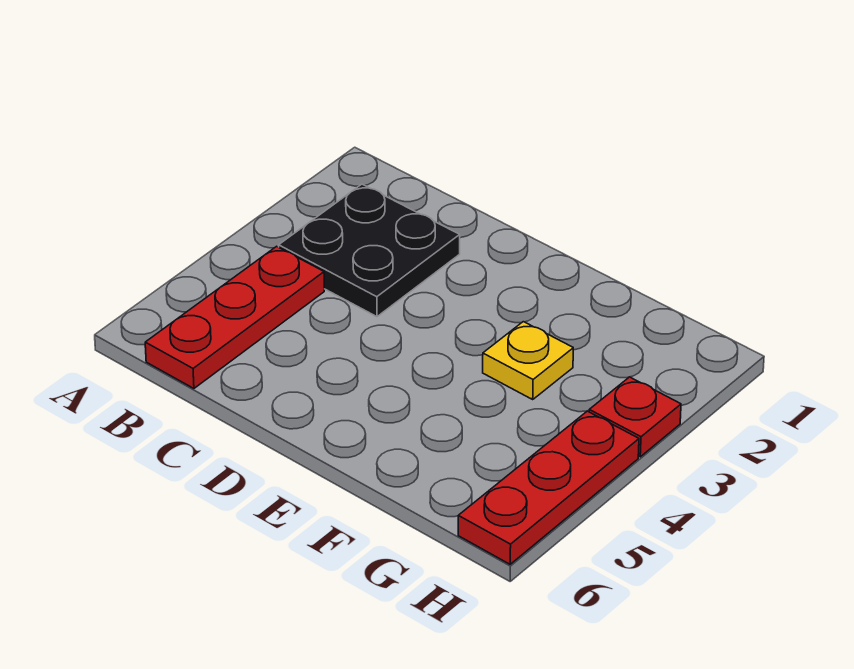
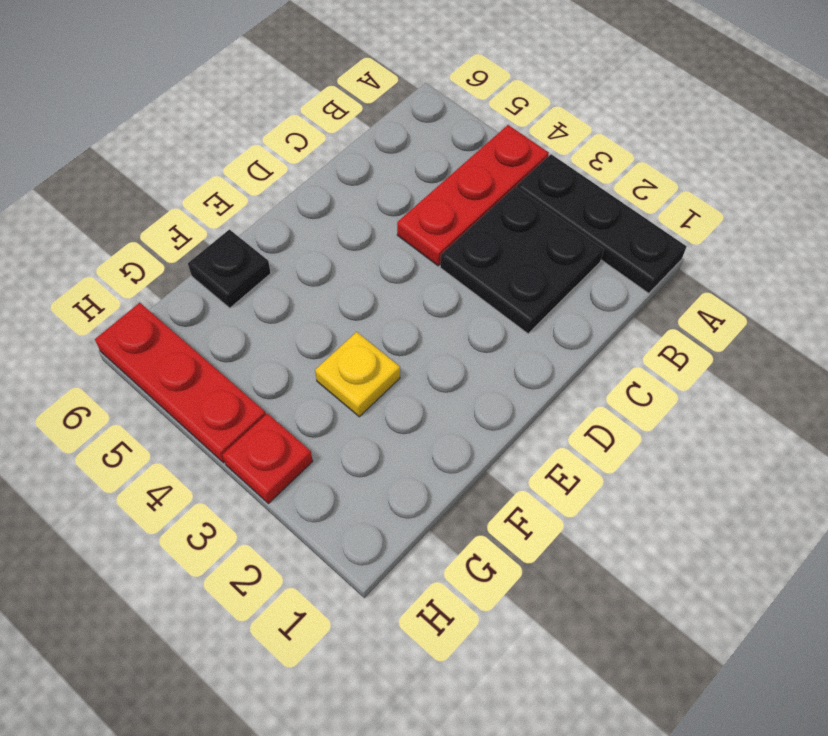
none -> black plate A1:A3 level 1
red plate B4:B6 level 1 -> red plate A4:C4 level 1
none -> black plate F6 level 1

